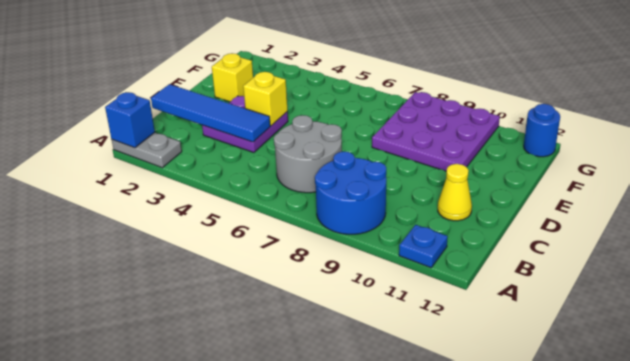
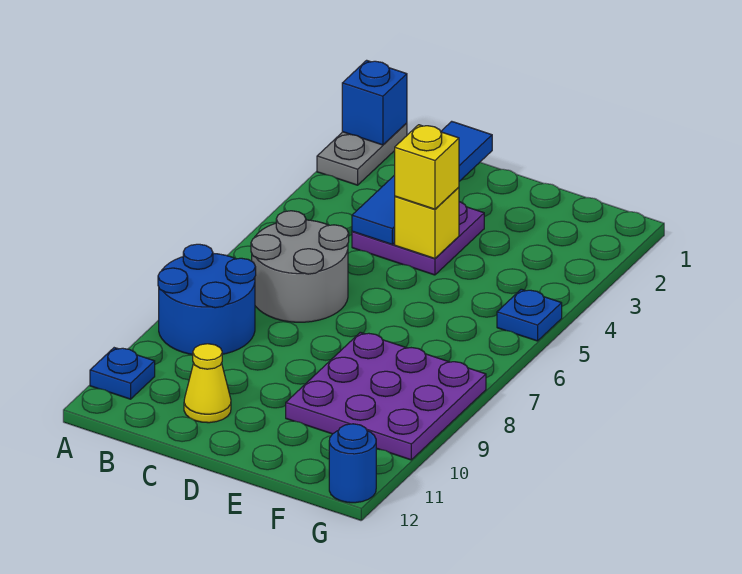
yellow brick E2 level 1 -> yellow brick D4 level 3
none -> blue plate G5 level 1

